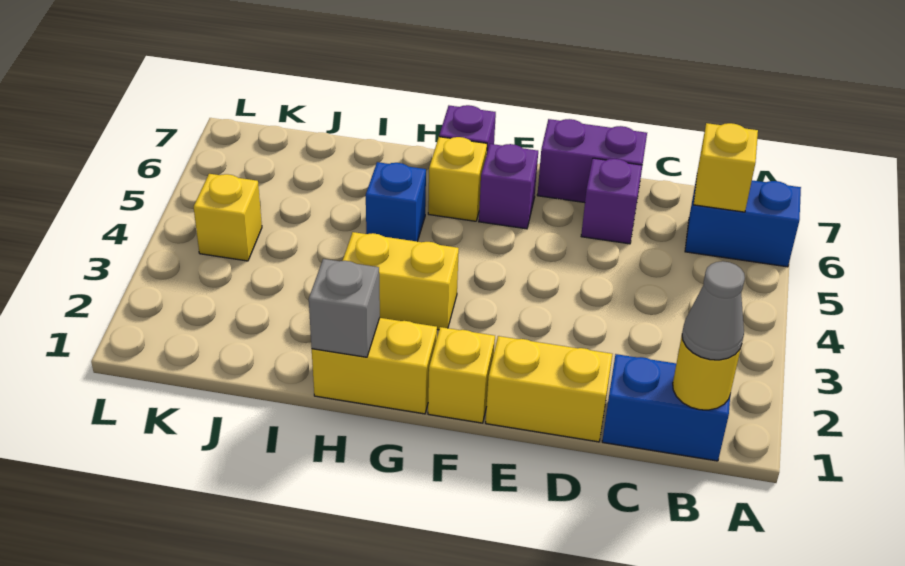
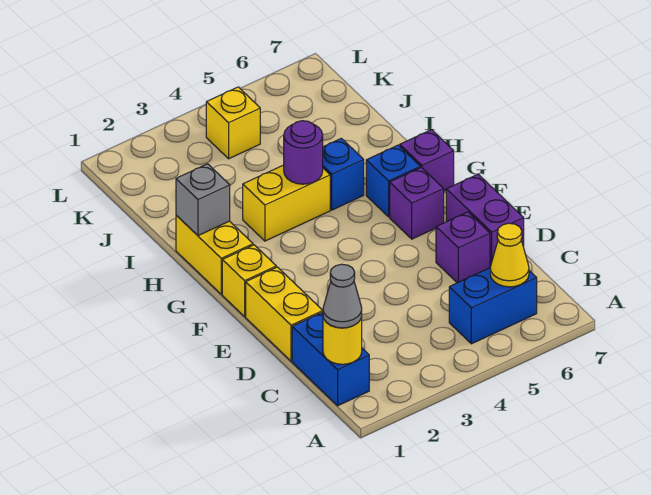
blue brick A6:B6 level 1 -> blue brick B5:B6 level 1
yellow brick B6 level 2 -> yellow cone B6 level 2
yellow brick G3:H3 level 1 -> yellow brick H3:H4 level 1
yellow brick G6 level 1 -> blue brick G6 level 1
none -> purple round brick H4 level 2

